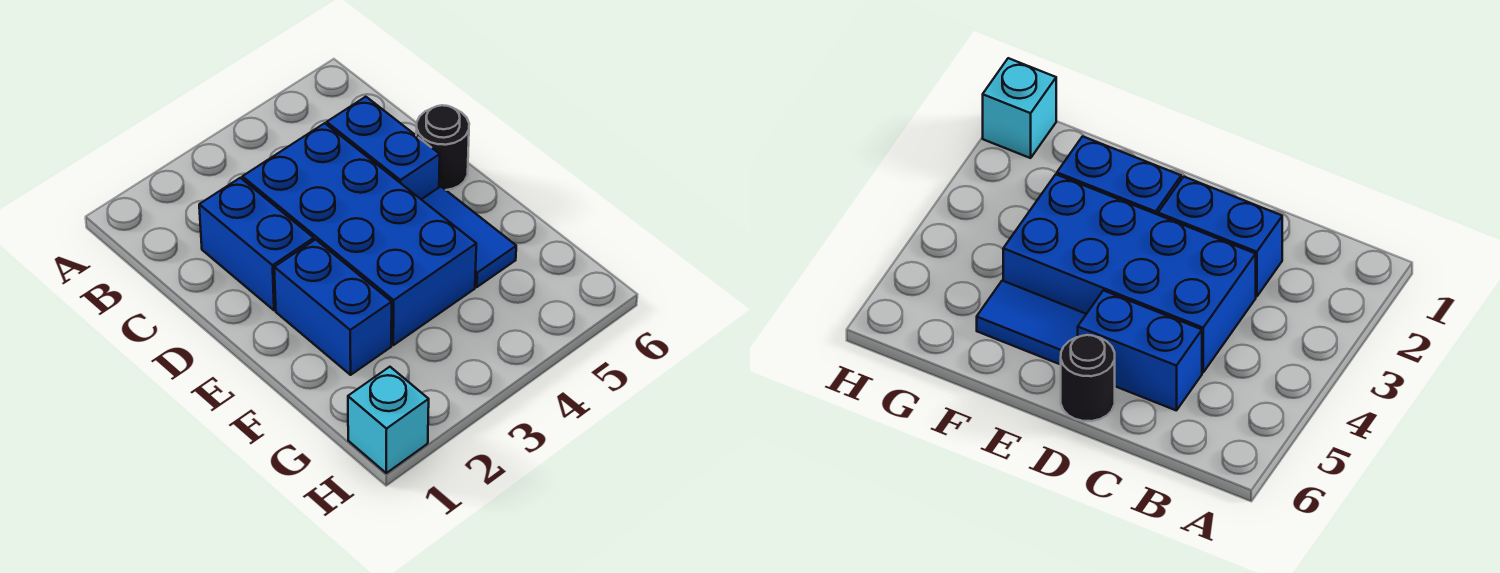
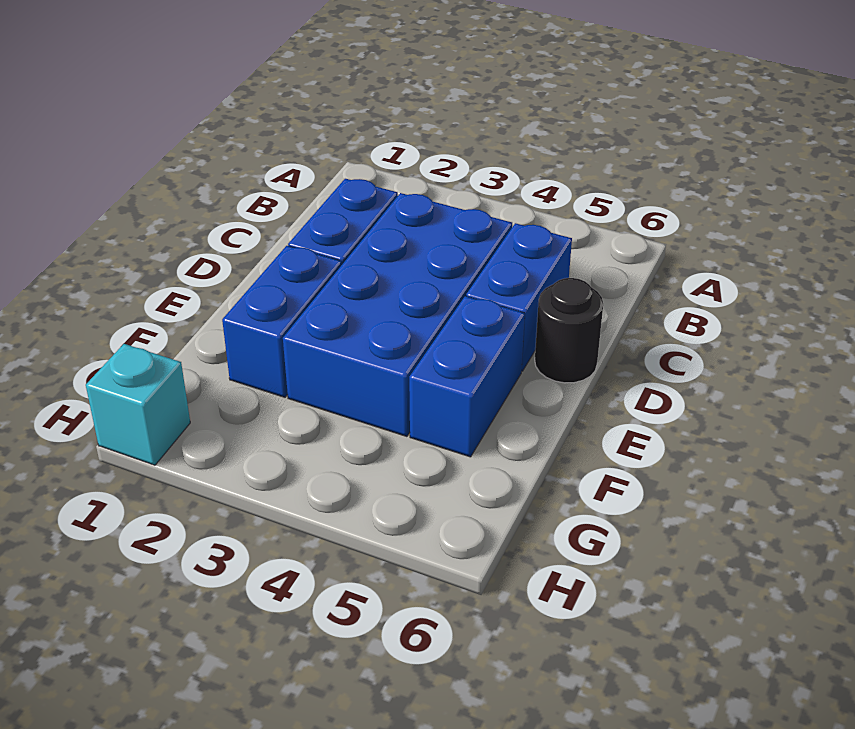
blue tile E5:F5 level 1 -> blue brick E5:F5 level 1

